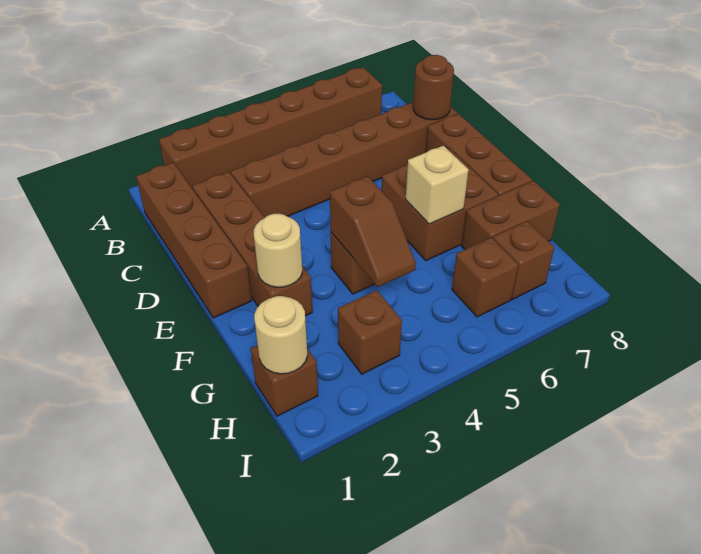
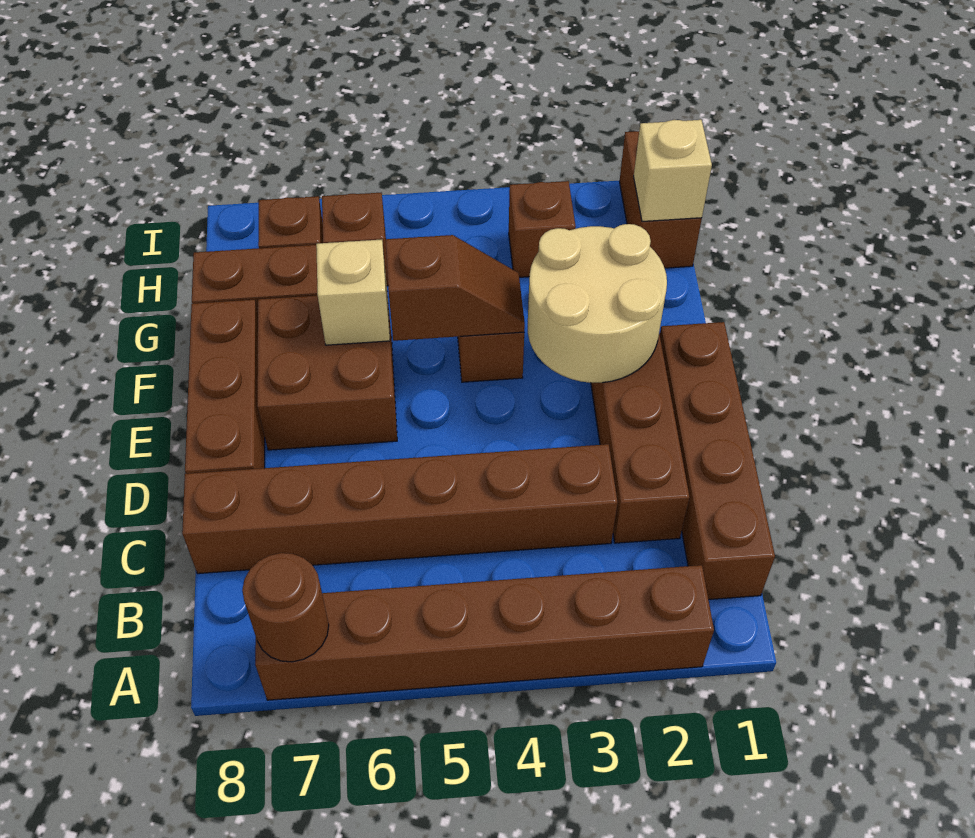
brown round brick C8 level 2 -> brown round brick A7 level 2
tan round brick F2 level 2 -> tan round brick E2:F3 level 2
brown slope F4:G4 level 2 top F -> brown slope F4:F5 level 2 top 5
brown brick H1 level 1 -> brown brick H1:I1 level 1
tan round brick H1 level 2 -> tan brick H1 level 2

